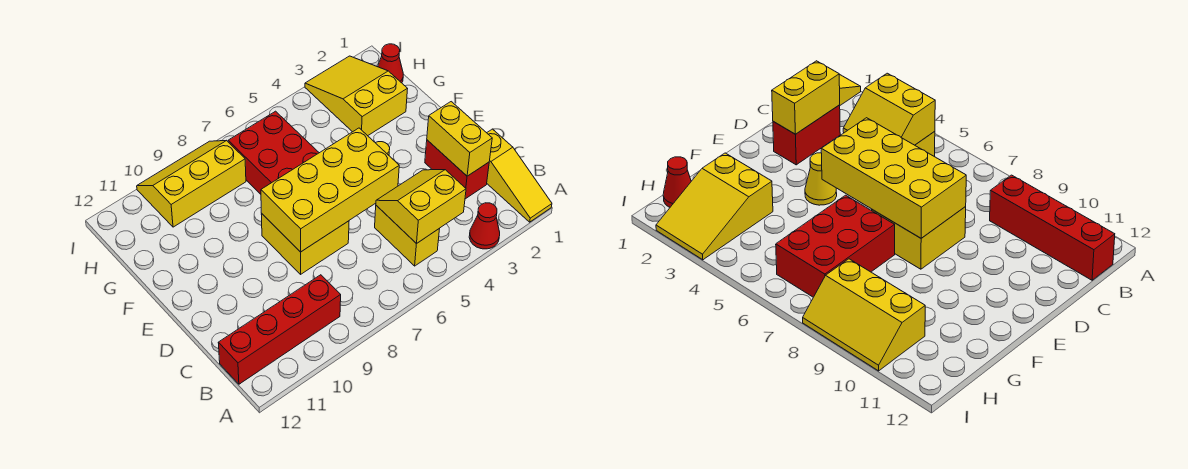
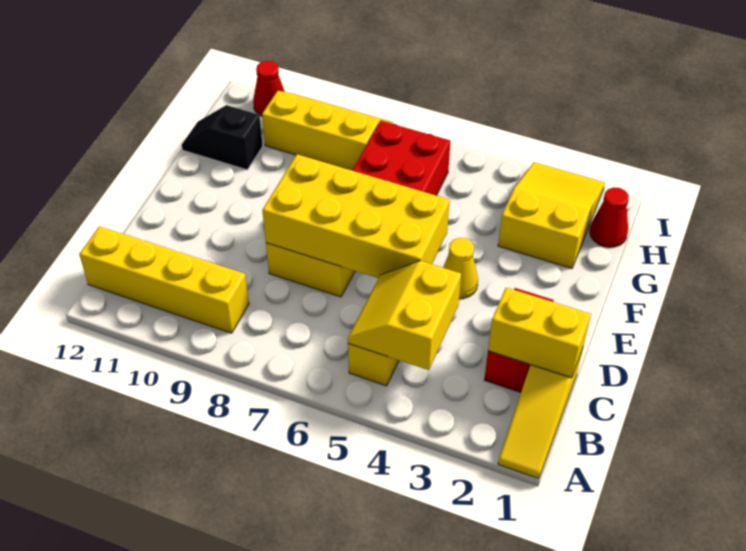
red cone A3 level 1 -> red cone I11 level 1
yellow slope B4:C5 level 2 top B -> yellow slope B4:C5 level 2 top 4
red brick B9:B12 level 1 -> yellow brick B9:B12 level 1
yellow brick C2:D2 level 2 -> yellow brick C1:C2 level 2
none -> black slope G11:G12 level 1 top 11

